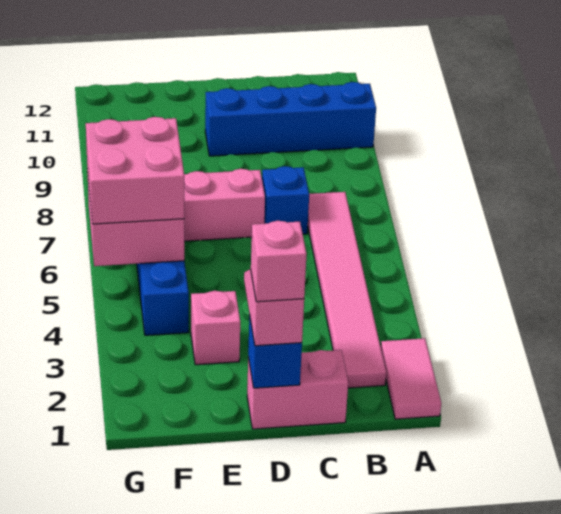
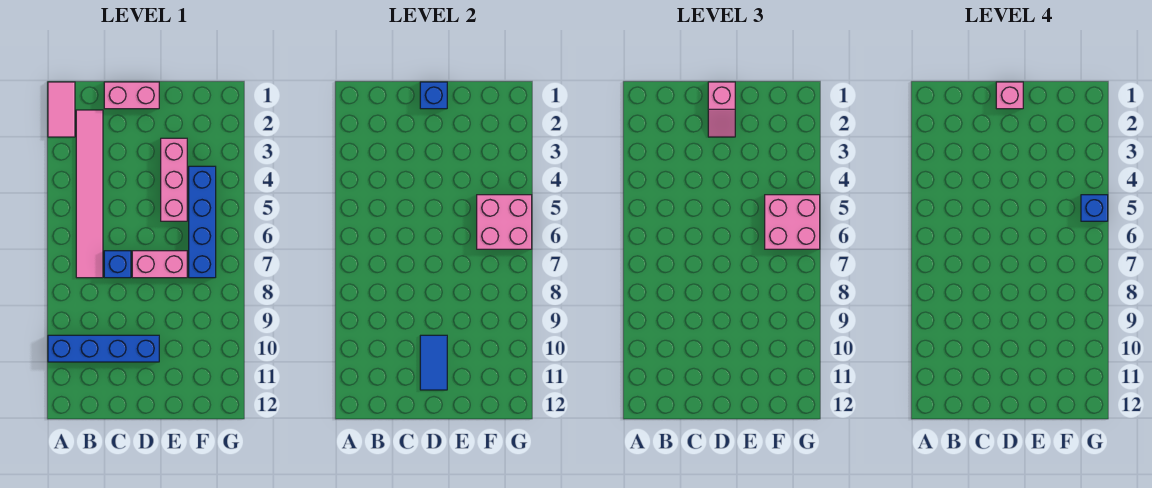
none -> blue tile D10:D11 level 2
pink brick E3 level 1 -> pink brick E3:E5 level 1
none -> blue brick G5 level 4

